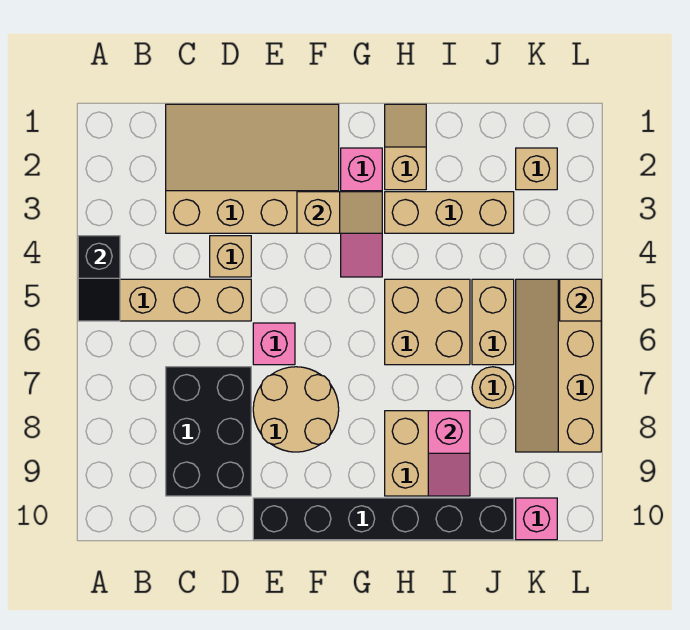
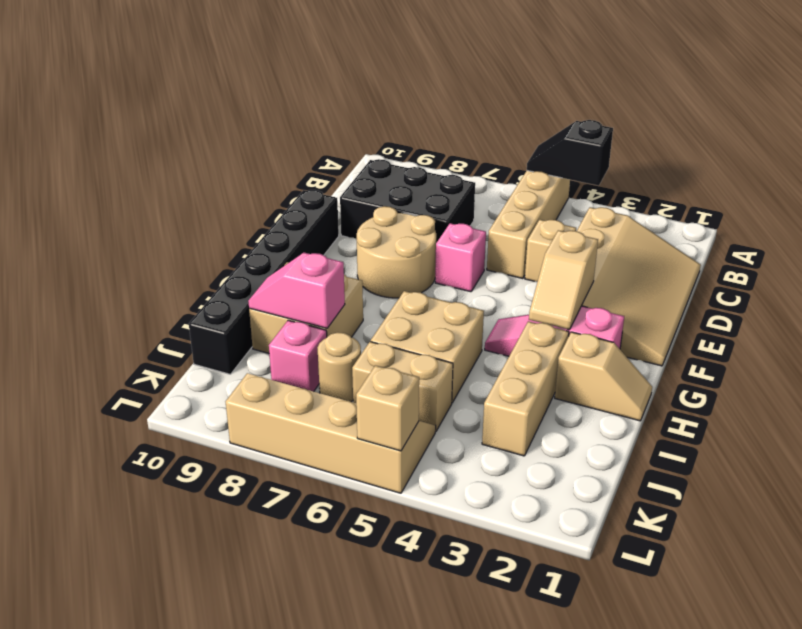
tan brick K2 level 1 -> none
pink brick K10 level 1 -> pink brick J8 level 1

